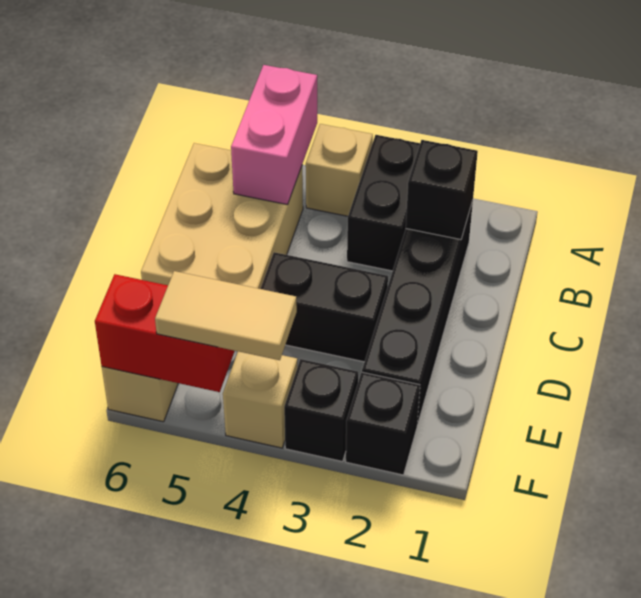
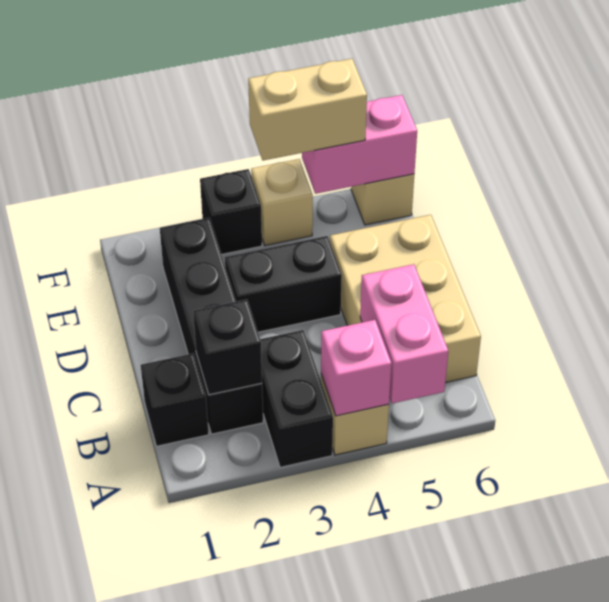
none -> pink brick A4 level 2
black brick F2 level 1 -> black brick B1 level 1
tan tile F4:F5 level 3 -> tan brick F4:F5 level 3
red brick F5:F6 level 2 -> pink brick F5:F6 level 2

